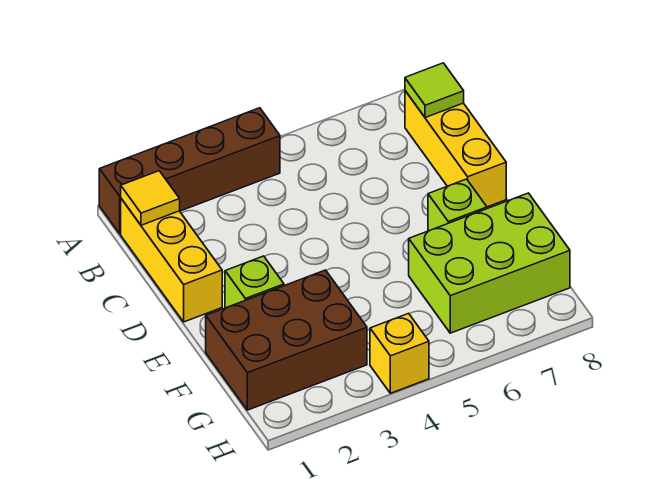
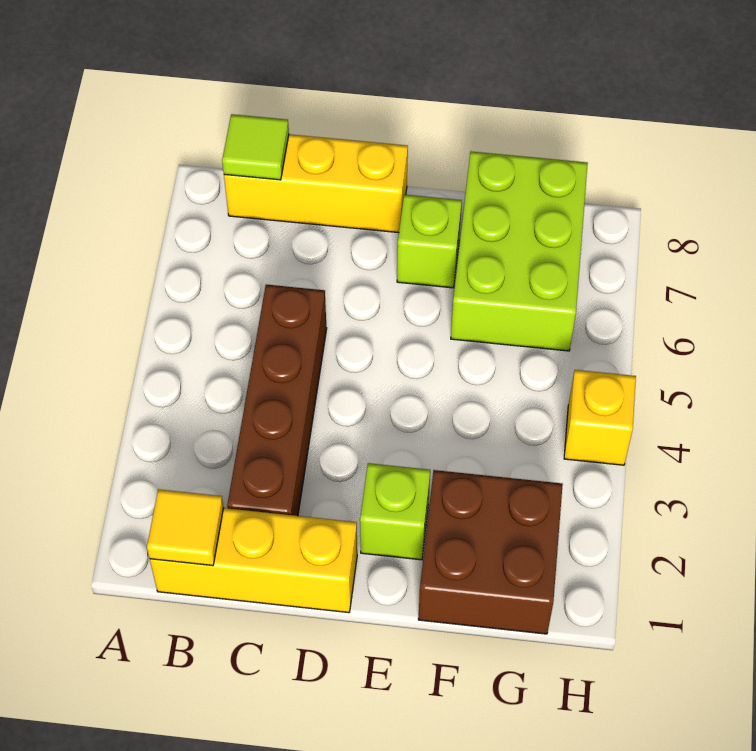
brown brick A1:A4 level 1 -> brown brick C2:C5 level 1
brown brick F1:G3 level 1 -> brown brick F1:G2 level 1

